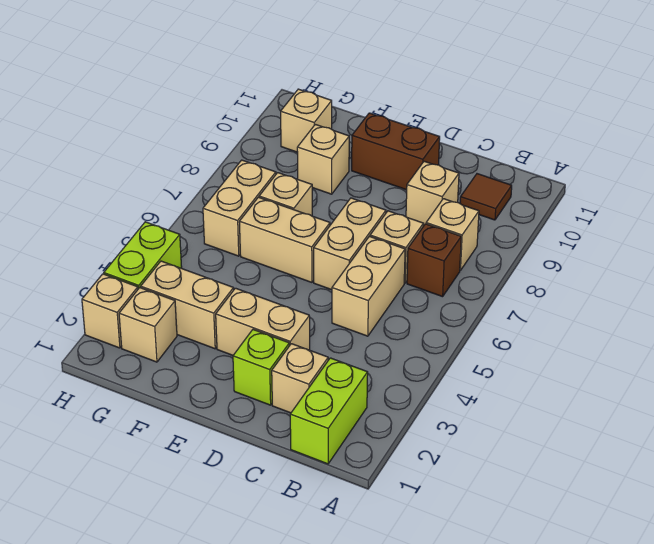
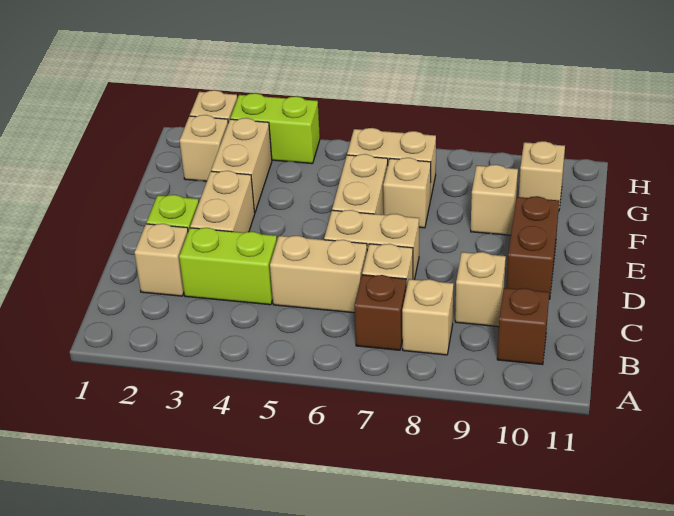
lime brick B1:B2 level 1 -> lime brick C3:C4 level 1
brown tile B10 level 1 -> brown brick B10 level 1

